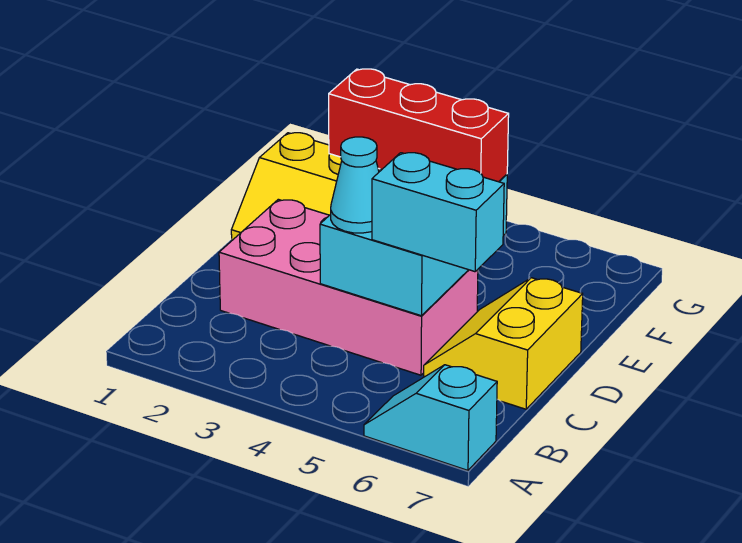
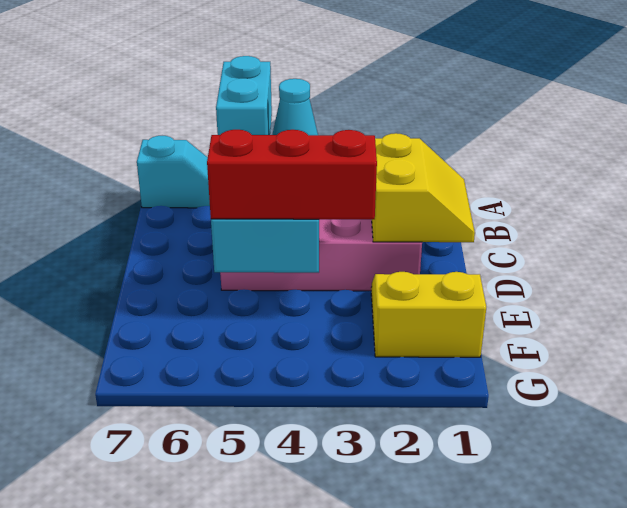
cyan brick C5:C6 level 3 -> cyan brick B5:C5 level 3
yellow slope C6:D7 level 1 top 7 -> yellow slope C1:D2 level 2 top 2

